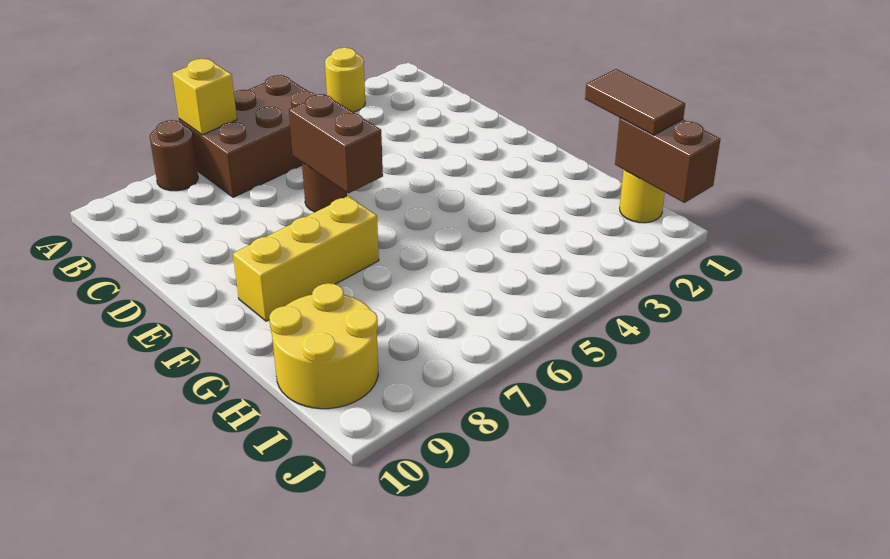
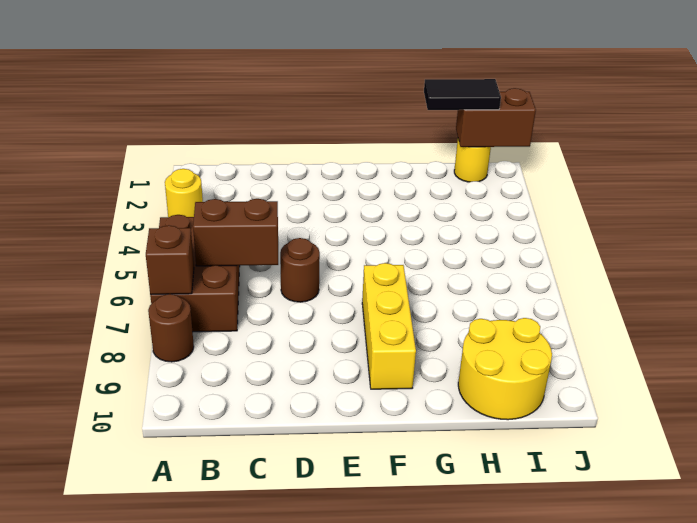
yellow brick A7 level 2 -> brown brick A7 level 2
brown brick D6:E6 level 2 -> brown brick B6:C6 level 2
brown tile H1:I1 level 3 -> black tile H1:I1 level 3

